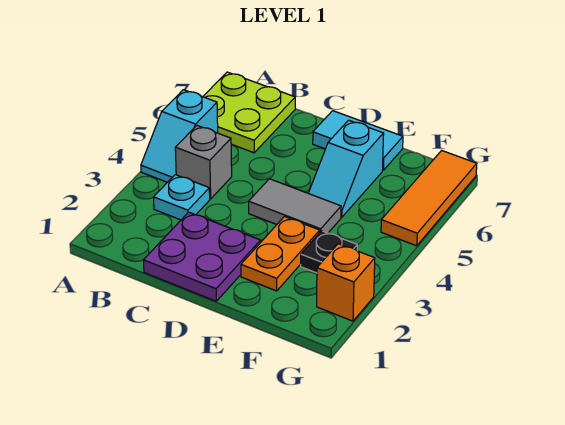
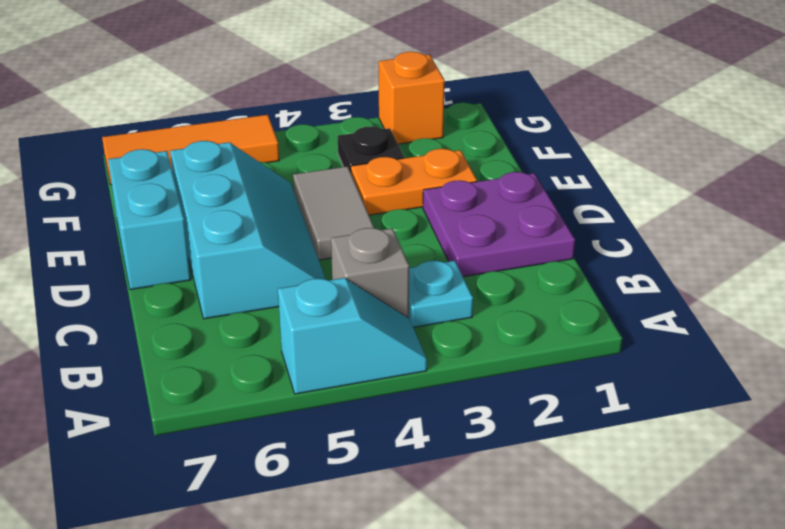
lime plate A6:B7 level 1 -> none
cyan tile D7:E7 level 1 -> cyan brick D7:E7 level 1
cyan slope E5:E6 level 1 top 6 -> cyan slope C5:E6 level 1 top 6

